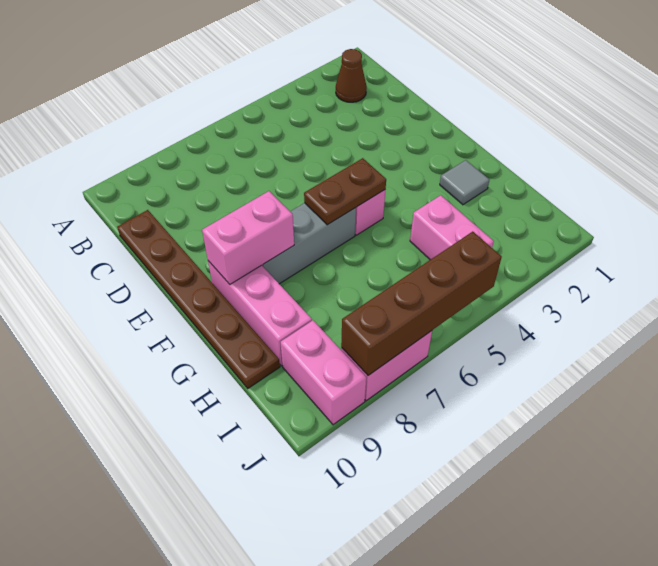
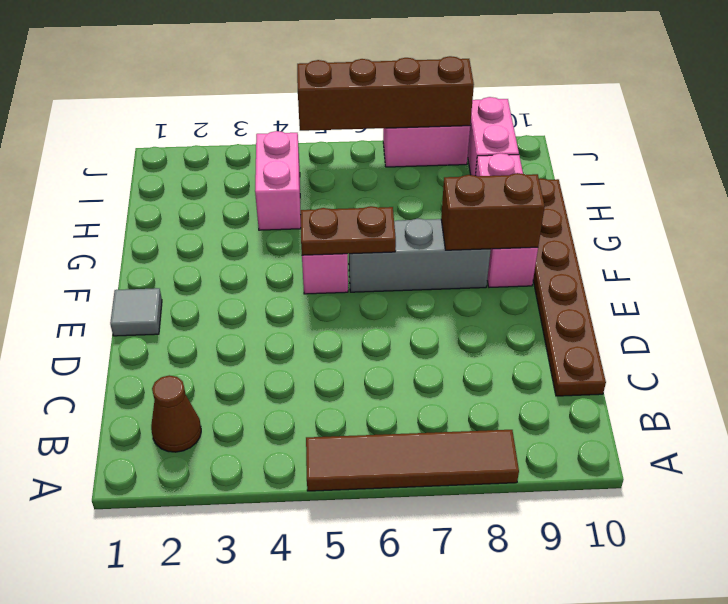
none -> brown tile A5:A8 level 1
pink brick F8:F9 level 2 -> brown brick F8:F9 level 2
grey tile G2 level 1 -> grey tile E1 level 1

